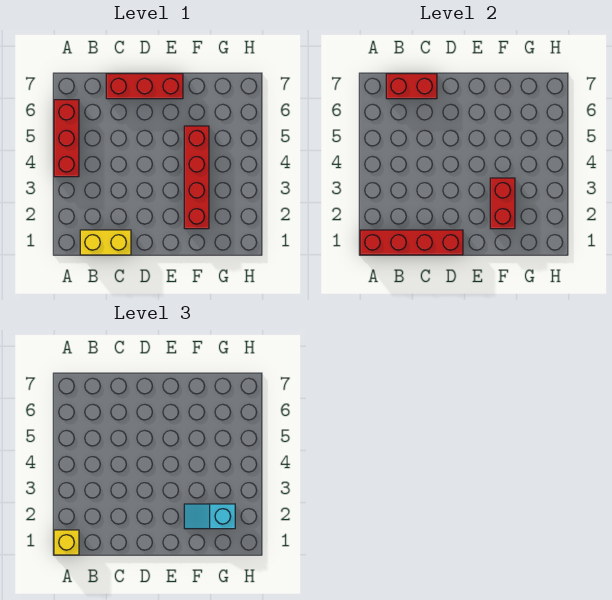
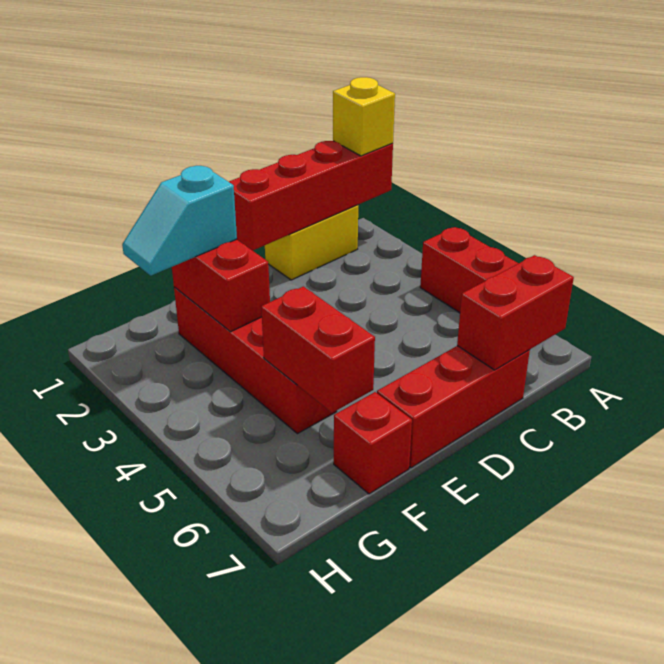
cyan slope F2:G2 level 3 top G -> cyan slope F2:G2 level 3 top F
none -> red brick F5:F6 level 2
none -> red brick F7 level 1

